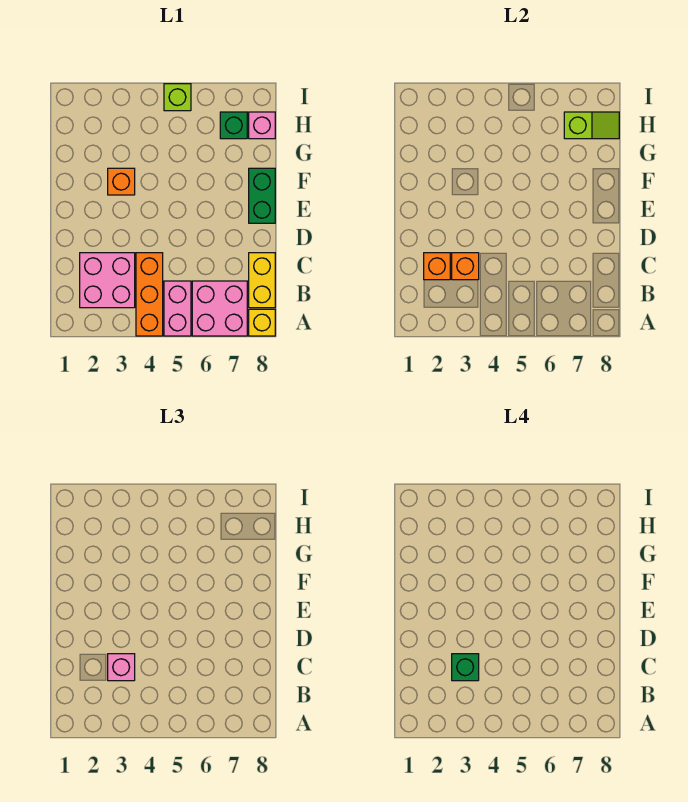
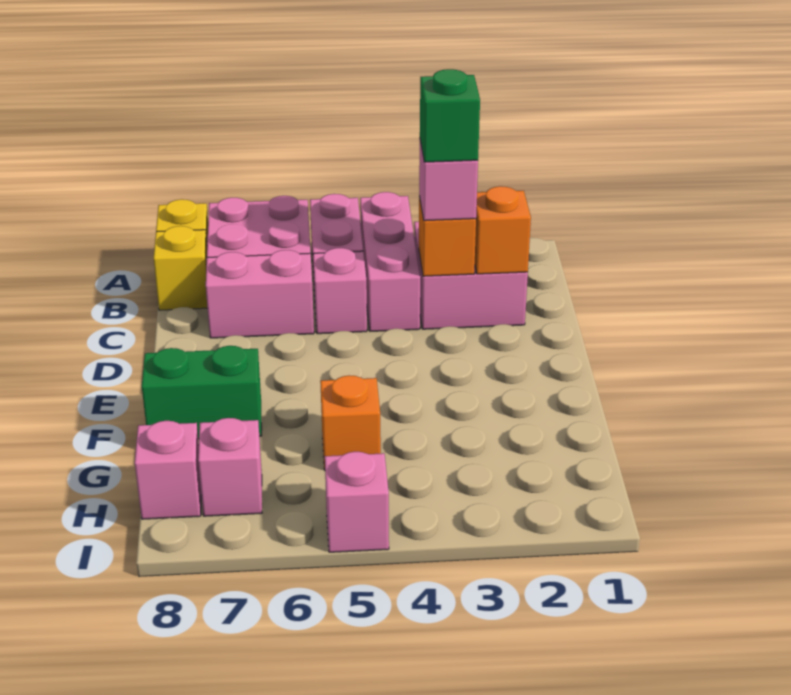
orange brick A4:C4 level 1 -> pink brick A4:C4 level 1
yellow brick B8:C8 level 1 -> yellow brick B8 level 1
none -> pink brick C5 level 1
none -> pink brick C6:C7 level 1
green brick E8:F8 level 1 -> green brick F7:F8 level 1
orange brick F3 level 1 -> orange brick G5 level 1
green brick H7 level 1 -> pink brick H7 level 1
lime slope H7:H8 level 2 top 7 -> none
lime brick I5 level 1 -> pink brick I5 level 1

